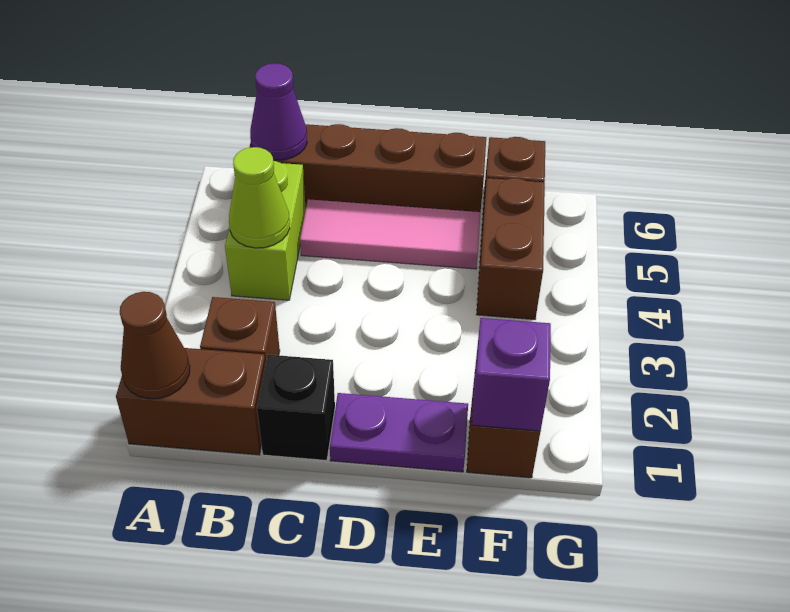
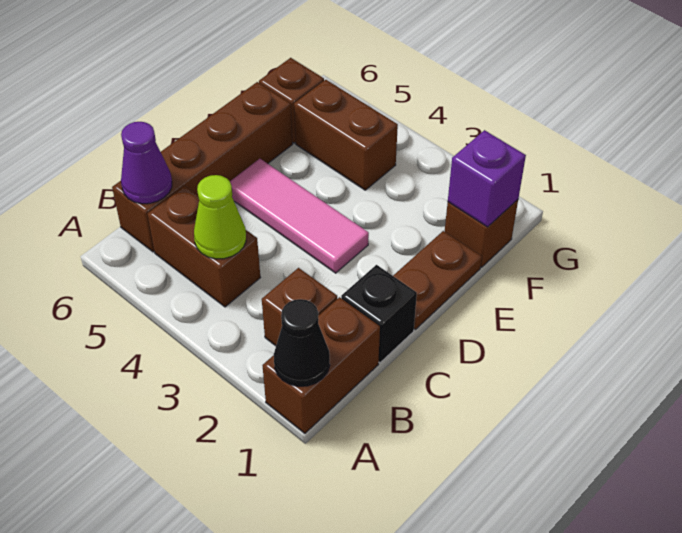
brown cone A1 level 2 -> black cone A1 level 2
lime brick B4:B5 level 1 -> brown brick B4:B5 level 1
pink tile C5:E5 level 1 -> pink tile D3:D5 level 1
purple plate D1:E1 level 1 -> brown plate D1:E1 level 1

